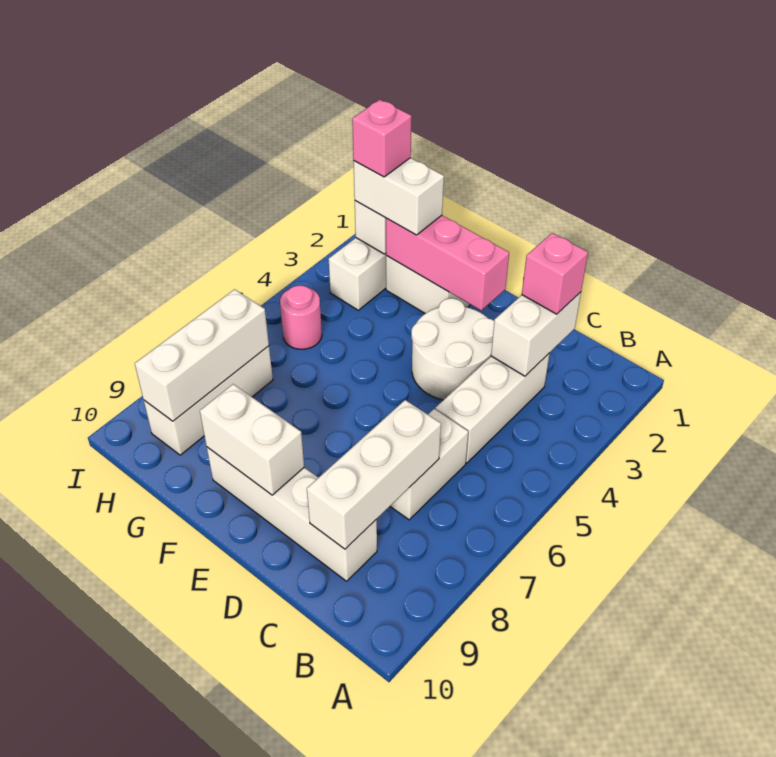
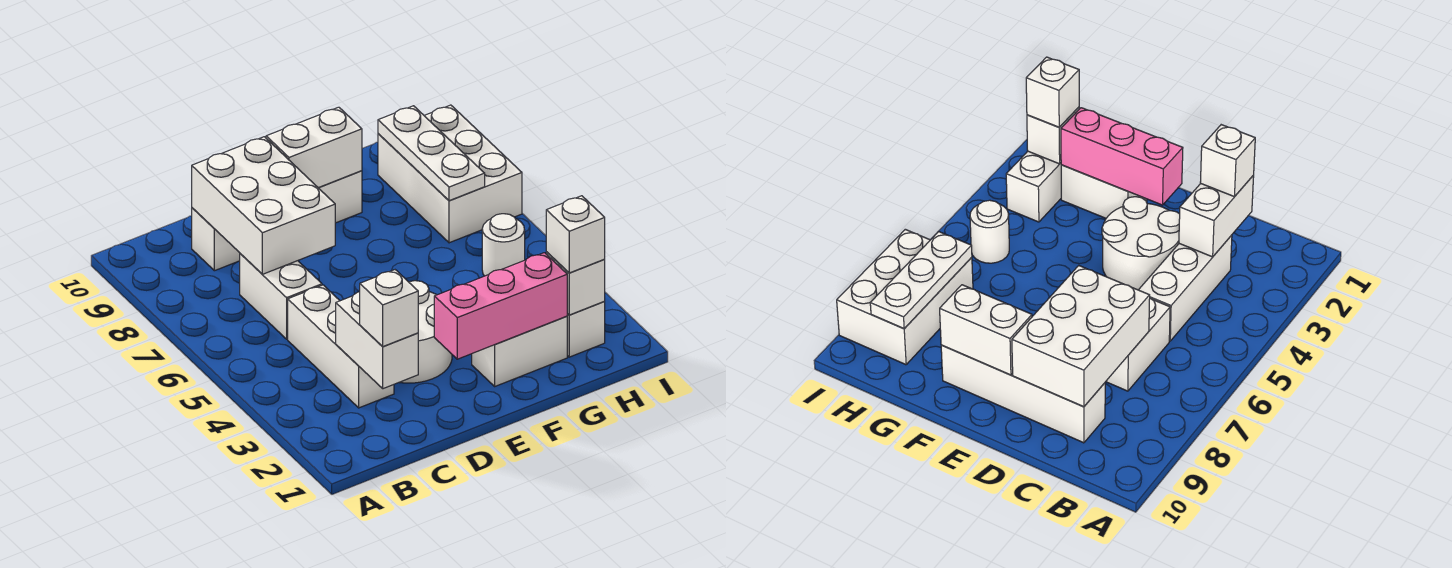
pink brick C2 level 3 -> white brick C2 level 3
white brick C7:C9 level 2 -> white brick C7:D9 level 2
white brick G2:H2 level 3 -> white brick H2 level 3
pink brick H2 level 4 -> none
pink round brick H5 level 1 -> white round brick H5 level 1
white brick H7:H9 level 1 -> white brick H7:I9 level 1
white brick H7:H9 level 2 -> white plate H7:H9 level 2

